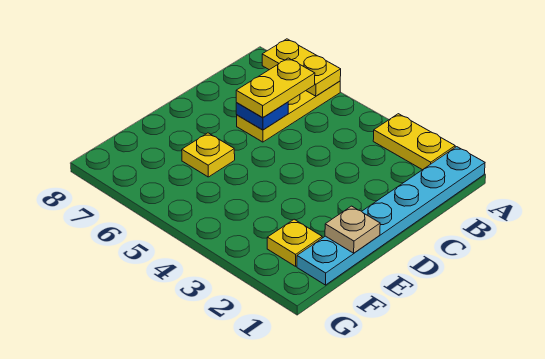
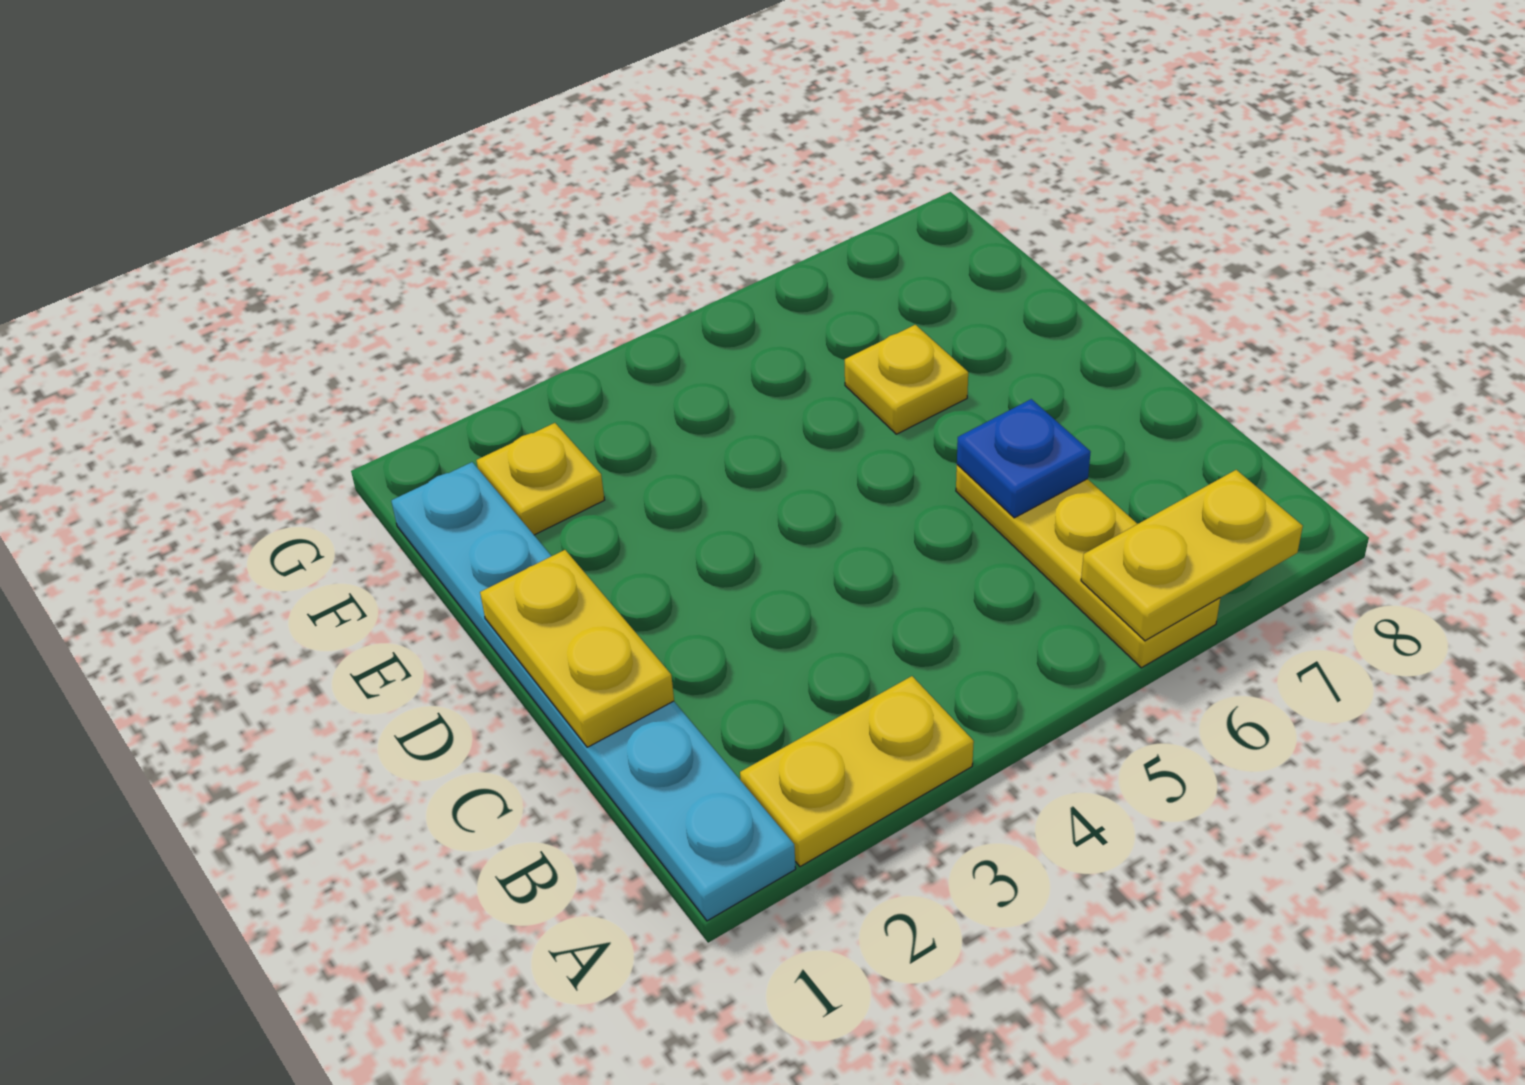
yellow plate B6:C6 level 3 -> yellow plate C1:D1 level 2
tan plate E1 level 2 -> none

